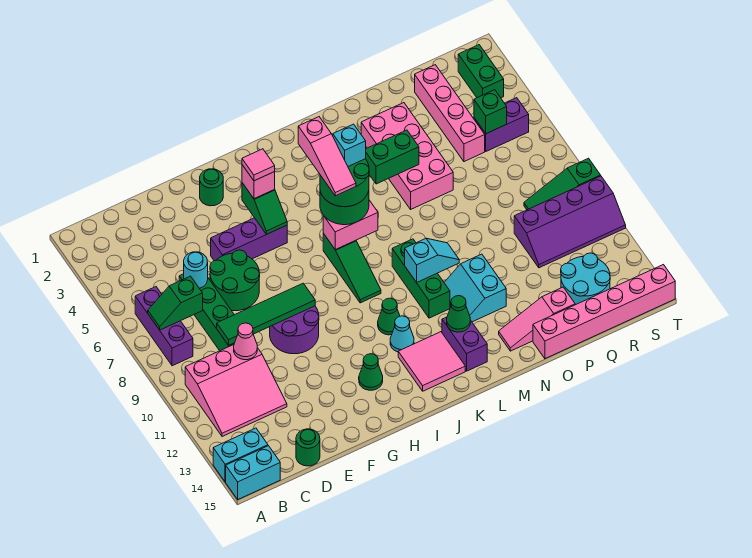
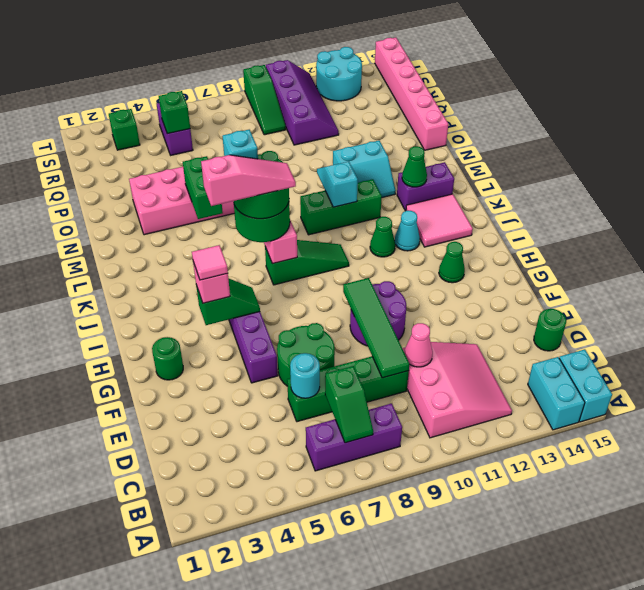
pink slope N14:P14 level 1 top P -> none
pink brick Q2:Q5 level 1 -> none
cyan round brick Q13:R14 level 1 -> cyan round brick S12:T13 level 1
green brick S2:S3 level 1 -> green brick S3 level 1

